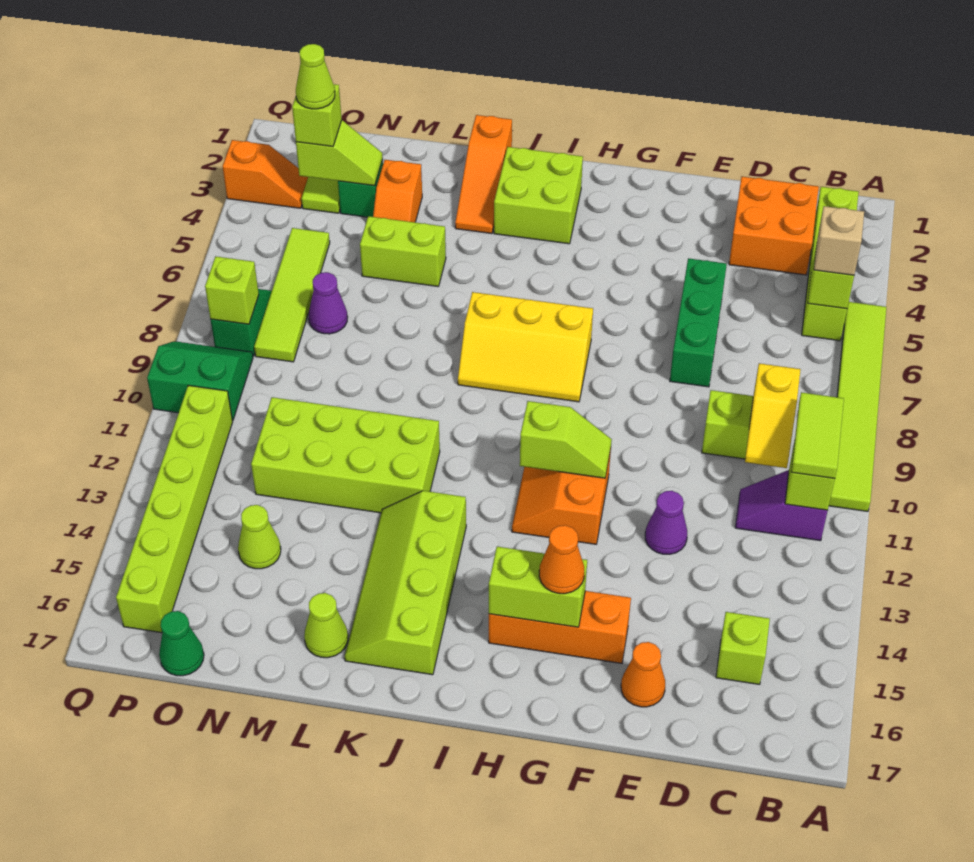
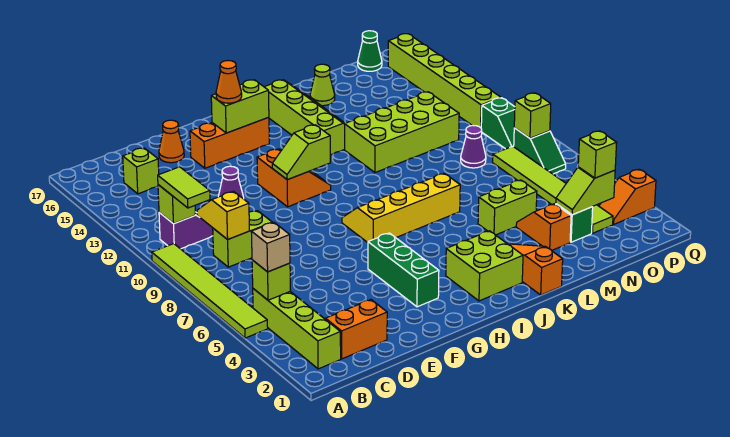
orange brick C2:D3 level 1 -> orange brick C2:D2 level 1
green brick E5:E7 level 1 -> green brick G3:G5 level 1
yellow slope H7:J8 level 1 top 7 -> yellow slope H7:K8 level 1 top 7
purple cone N7 level 1 -> purple cone N9 level 1
lime cone N14 level 1 -> none
lime cone O3 level 4 -> none
green slope P9:Q10 level 1 top 10 -> green slope P9:P10 level 1 top 10

